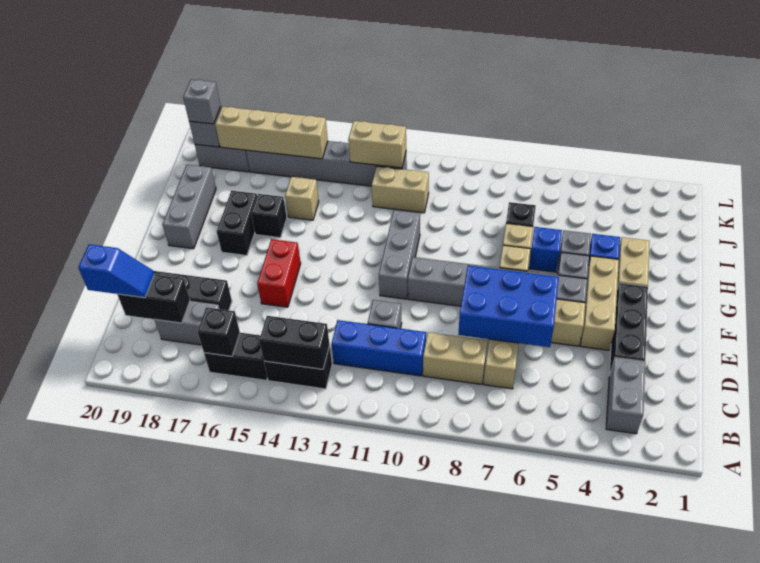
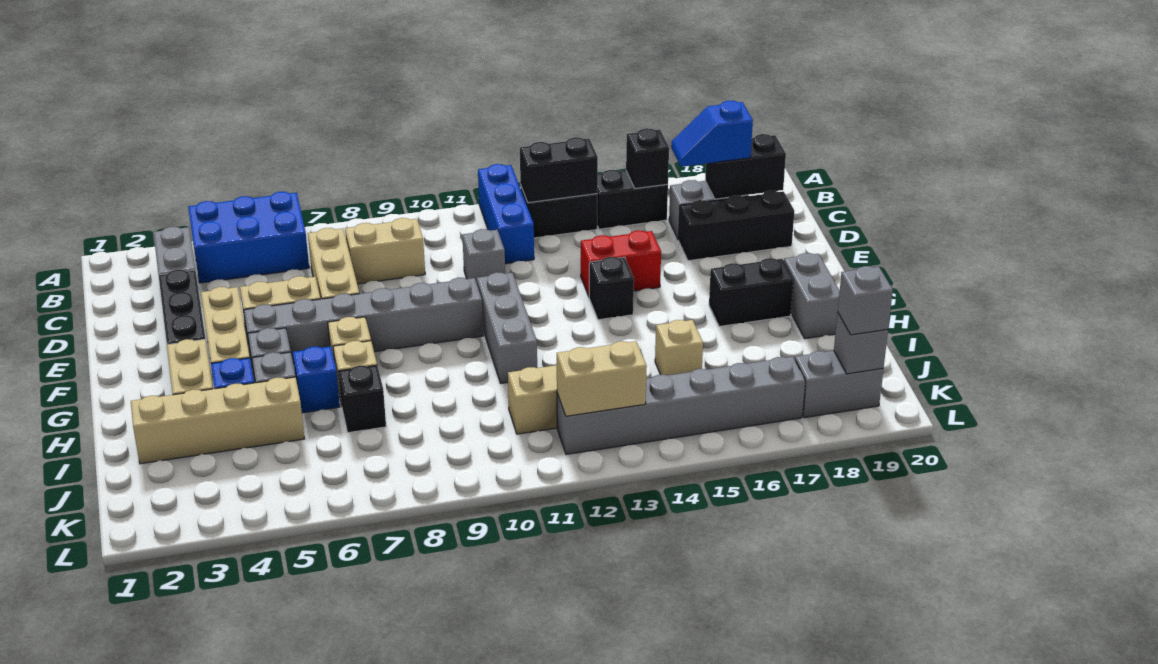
blue brick C10:C12 level 1 -> blue brick A12:C12 level 1
blue slope C19:C20 level 3 top 20 -> blue slope C17:C18 level 3 top 18
blue brick D6:E8 level 2 -> blue brick A4:B6 level 1
red brick E15:F15 level 1 -> red brick E14:E15 level 1
black brick G17:H17 level 1 -> black brick G17:G18 level 1
grey brick G19:I19 level 1 -> grey brick G19:H19 level 1
black brick H16 level 1 -> black brick F14 level 1
tan brick K15:K18 level 2 -> tan brick I2:I5 level 1

